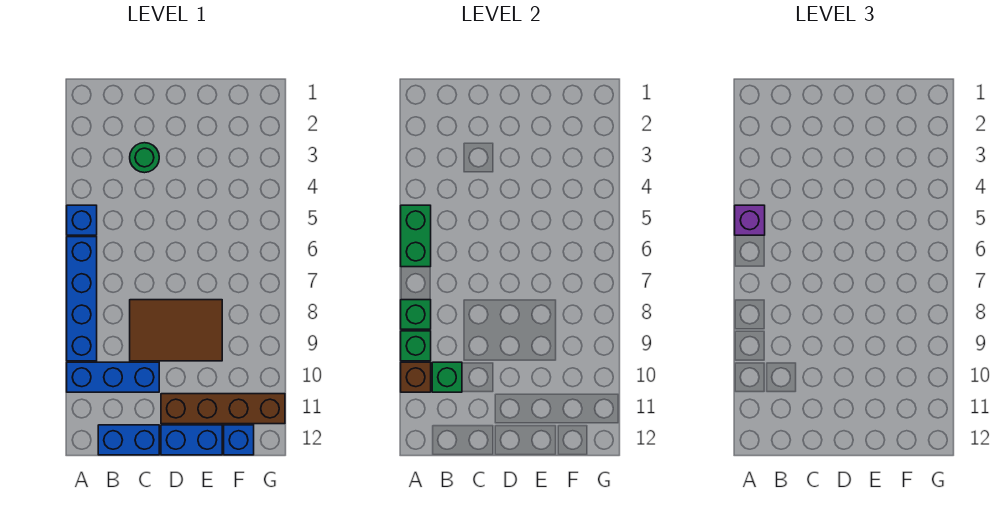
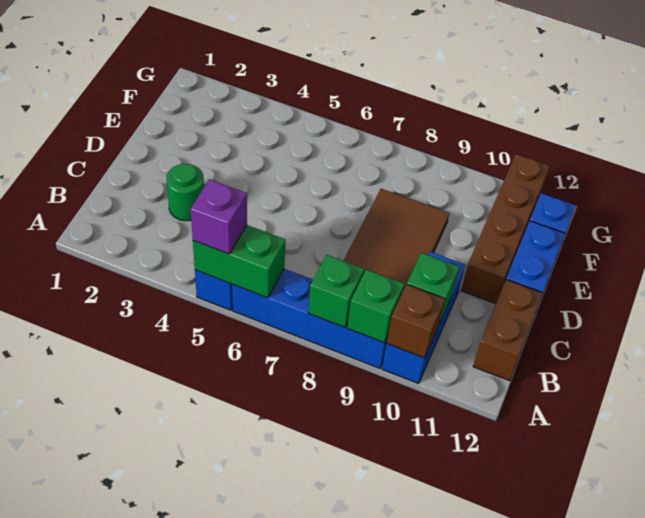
blue brick B12:C12 level 1 -> brown brick B12:C12 level 1

